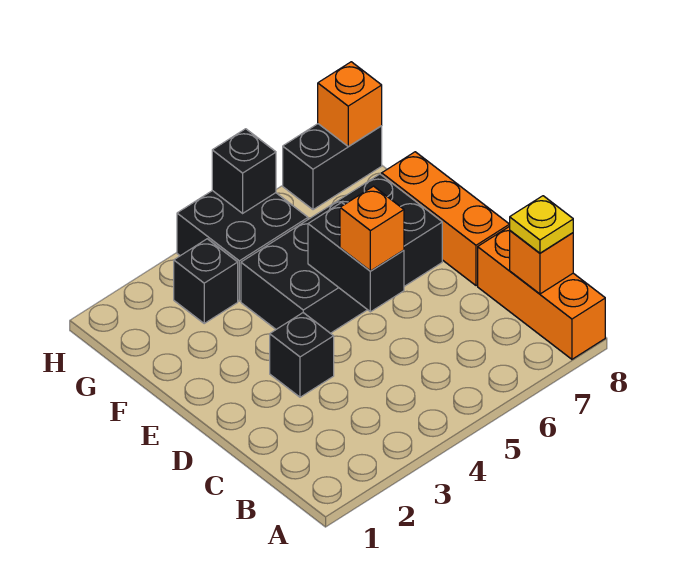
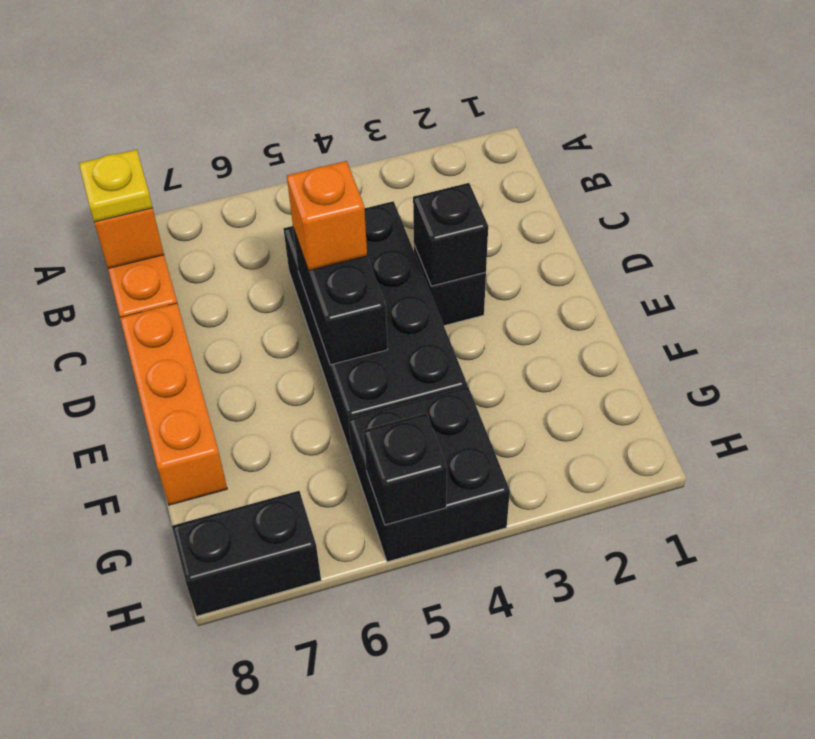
black brick E4:F7 level 1 -> black brick C4:F5 level 1
black brick G3 level 1 -> black brick D3 level 2
orange brick H8 level 2 -> none

